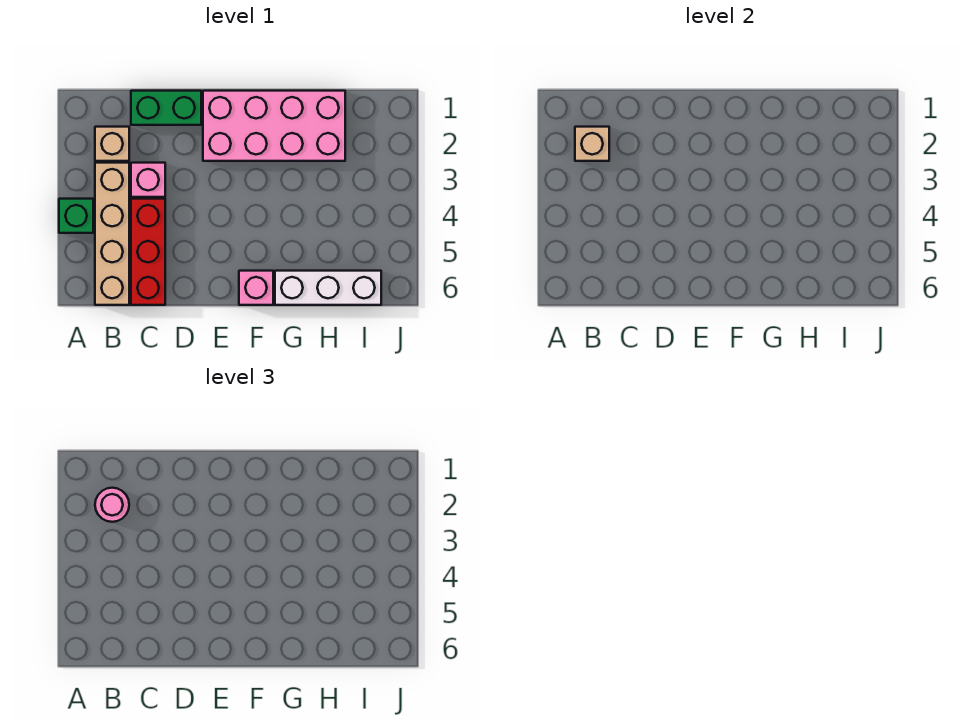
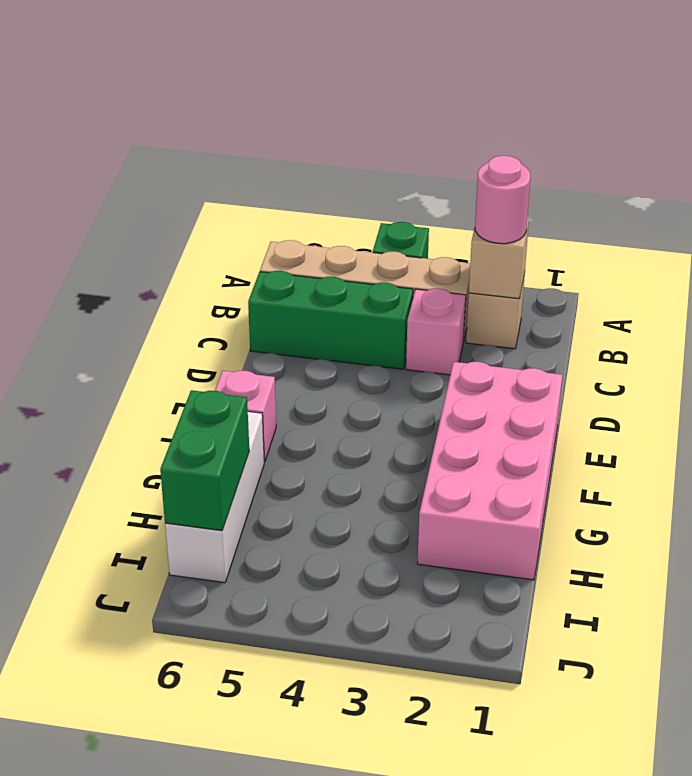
green brick C1:D1 level 1 -> green brick H6:I6 level 2
red brick C4:C6 level 1 -> green brick C4:C6 level 1

